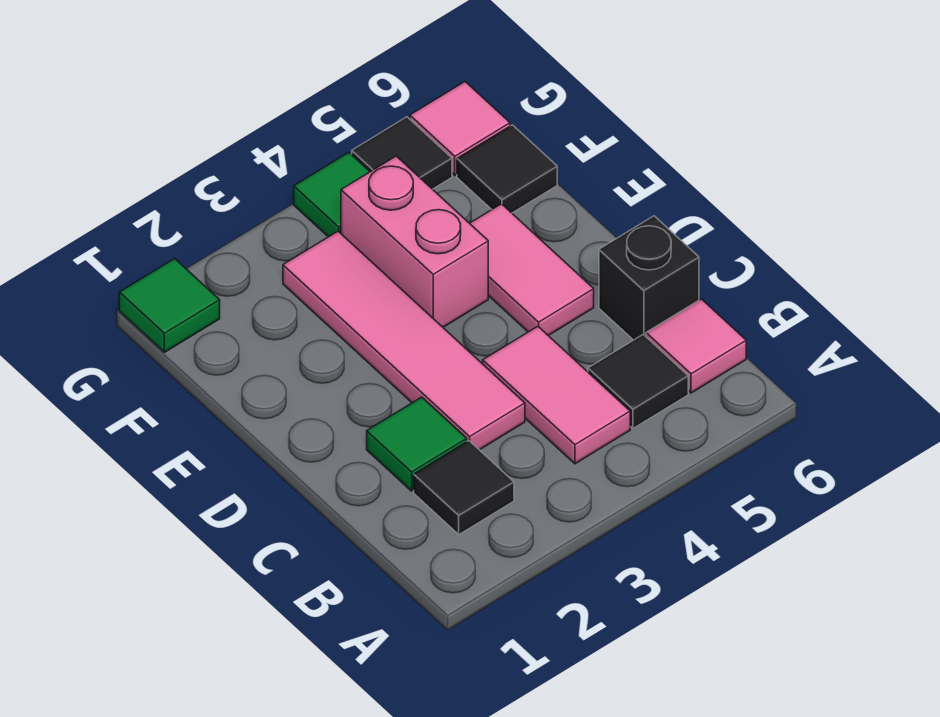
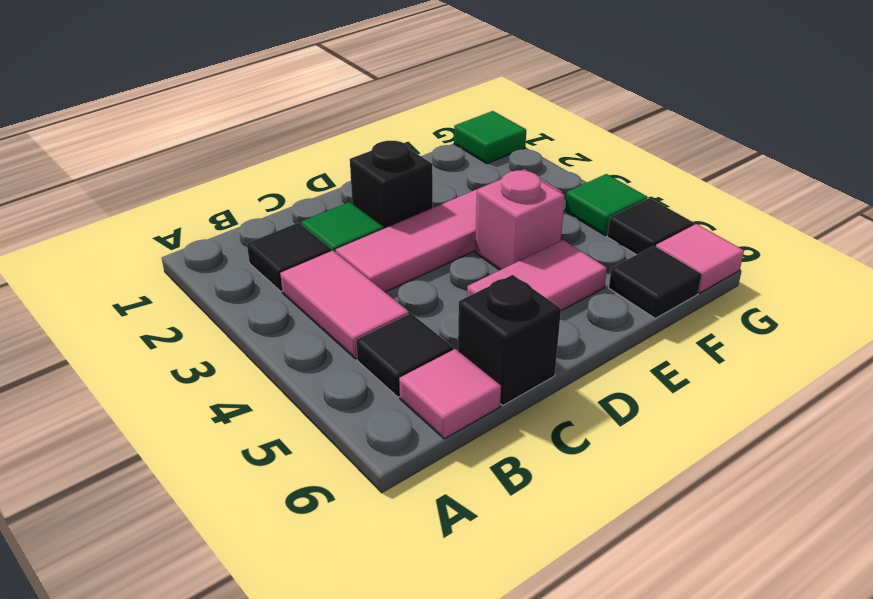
pink tile B4:C4 level 1 -> pink tile B3:B4 level 1
none -> black brick D2 level 1
pink brick E4:F4 level 1 -> pink brick E4 level 1

